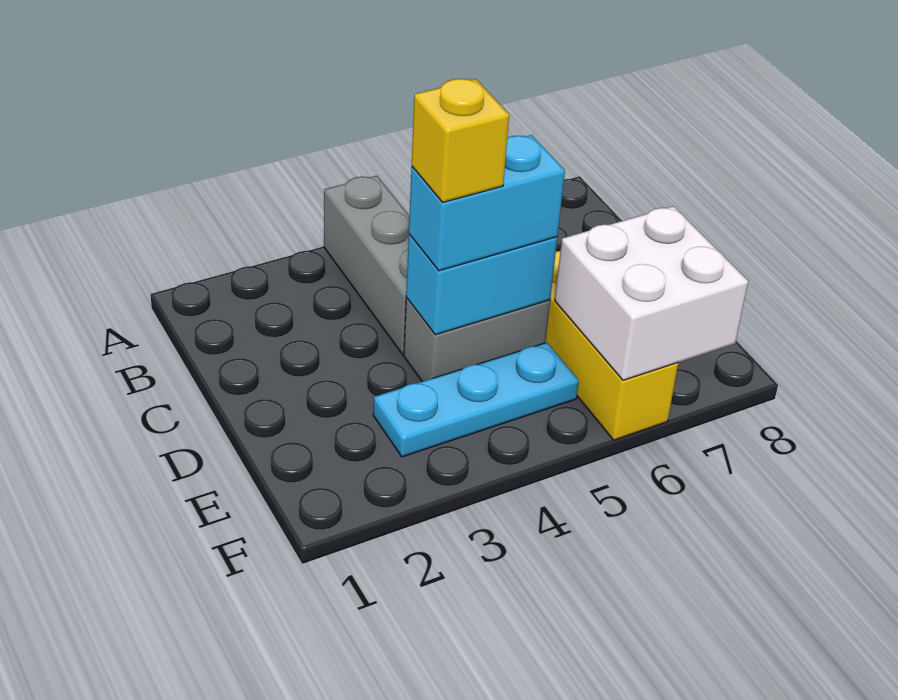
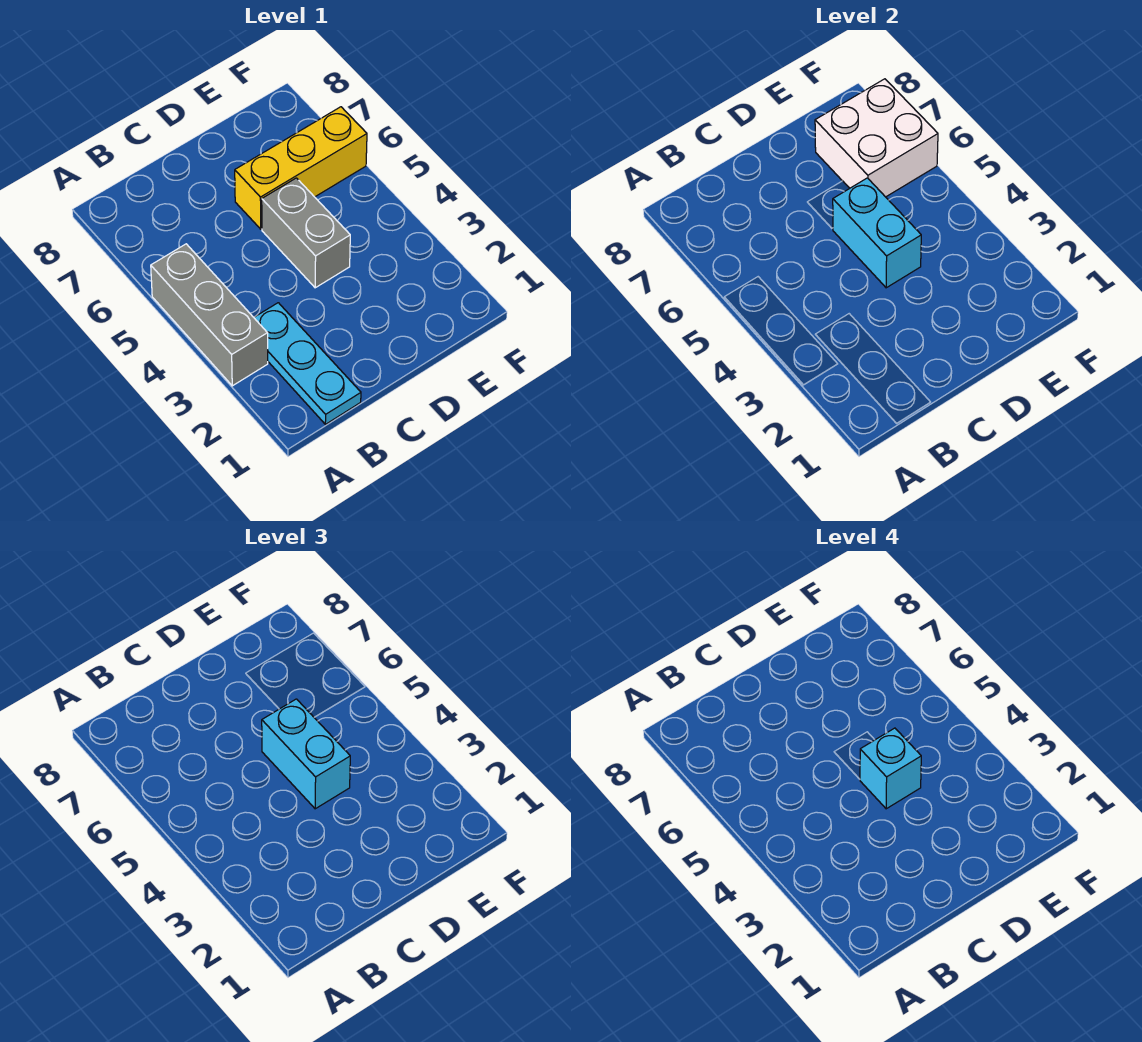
grey brick A4:C4 level 1 -> grey brick A3:A5 level 1
yellow brick D4 level 4 -> cyan brick D4 level 4
cyan plate E3:E5 level 1 -> cyan plate B1:B3 level 1

